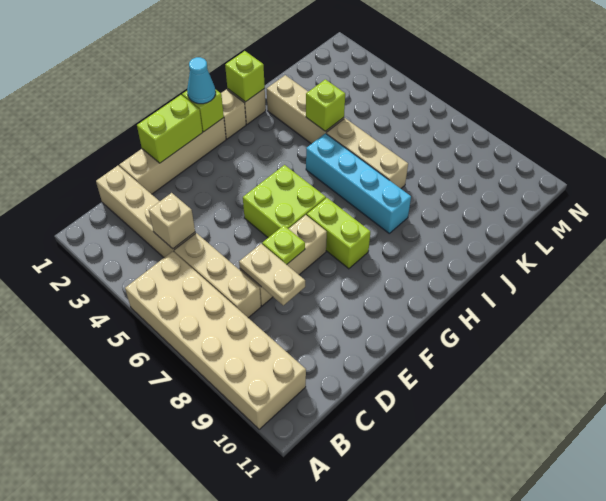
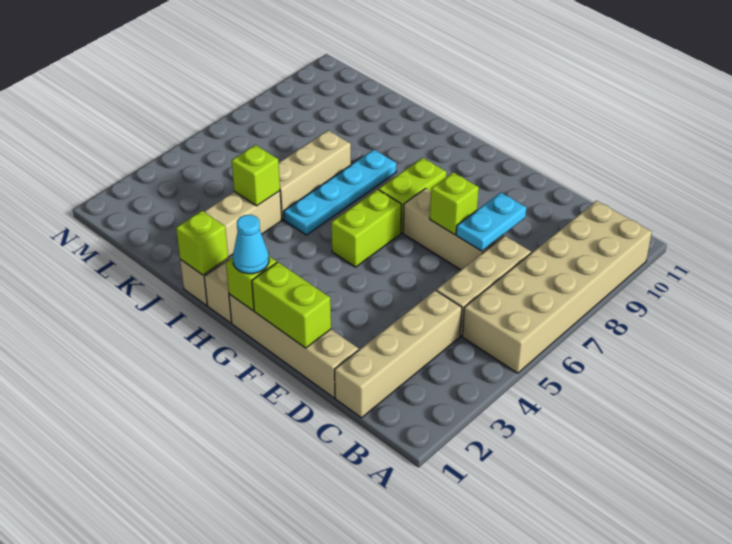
tan brick C4 level 2 -> none
tan plate D7:D8 level 2 -> cyan plate D7:D8 level 2
lime plate E7 level 2 -> lime brick E7 level 2
lime brick F5:G6 level 1 -> lime brick G5:G6 level 1
cyan brick I5:I8 level 1 -> cyan plate I5:I8 level 1

